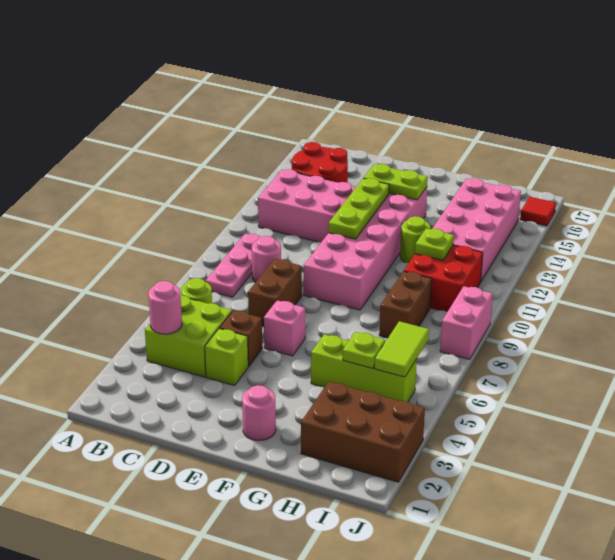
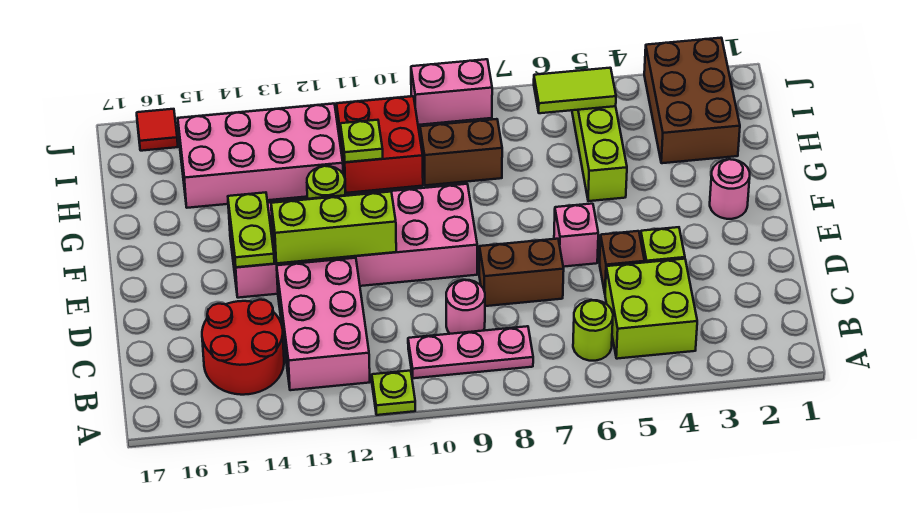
pink round brick B4 level 2 -> none
lime plate E11:E13 level 2 -> lime brick E11:E13 level 2
lime plate H5 level 2 -> lime plate A11 level 1

